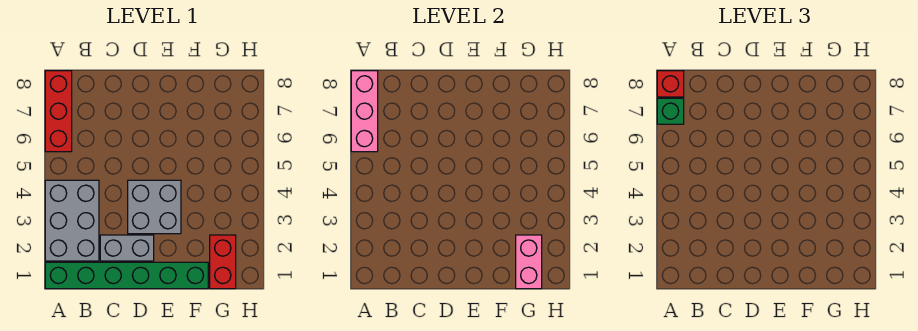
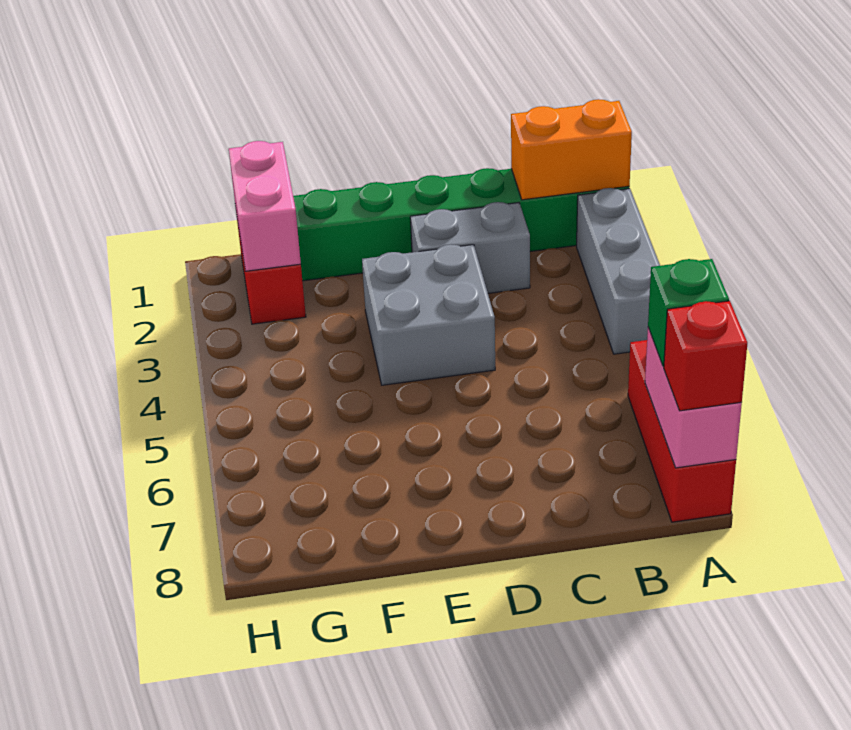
none -> orange brick A1:B1 level 2
grey brick A2:B4 level 1 -> grey brick A2:A4 level 1
pink brick A6:A8 level 2 -> pink brick A7:A8 level 2

